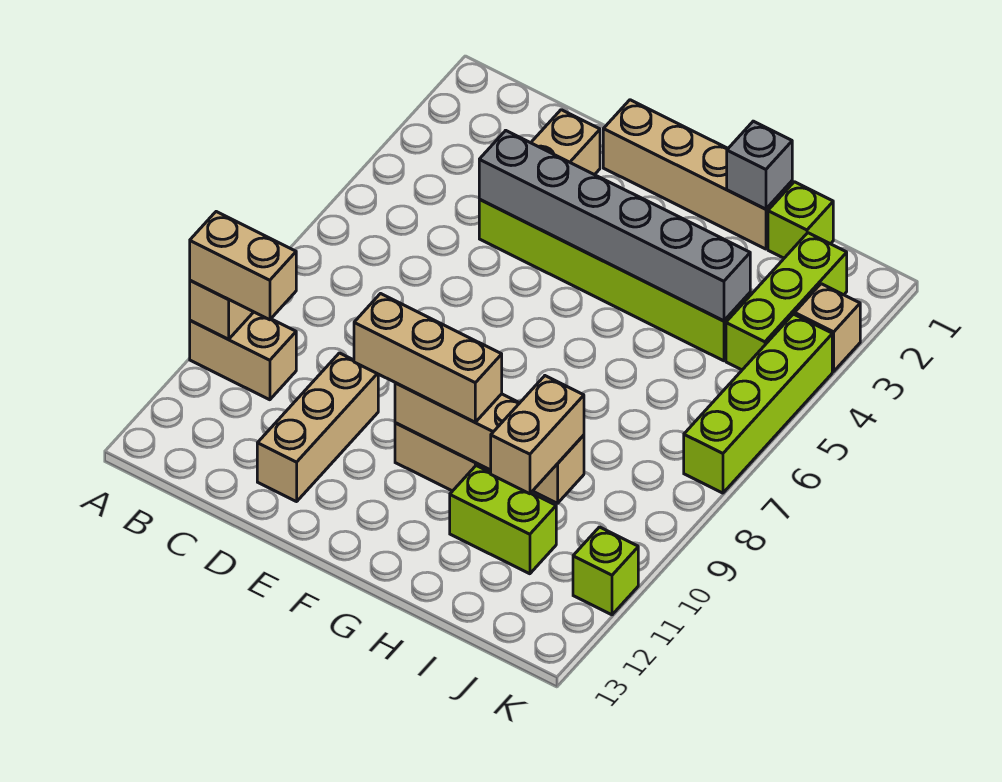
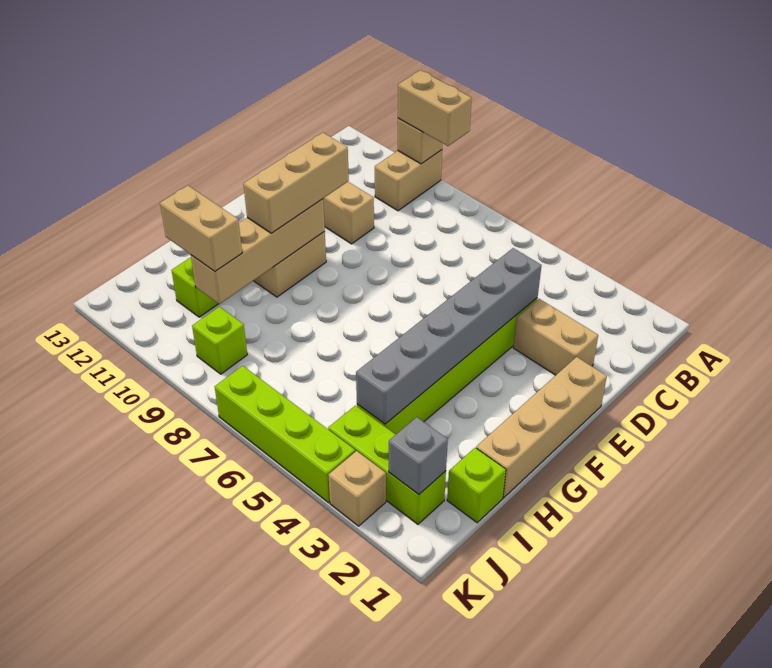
tan brick A10:B10 level 3 -> tan brick A9:A10 level 3
grey brick H1 level 2 -> grey brick J2 level 2
lime brick K11 level 1 -> lime brick J9 level 1

